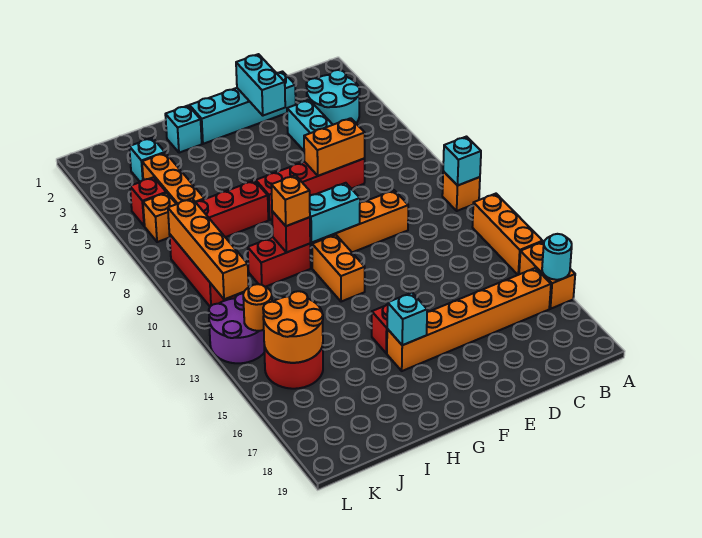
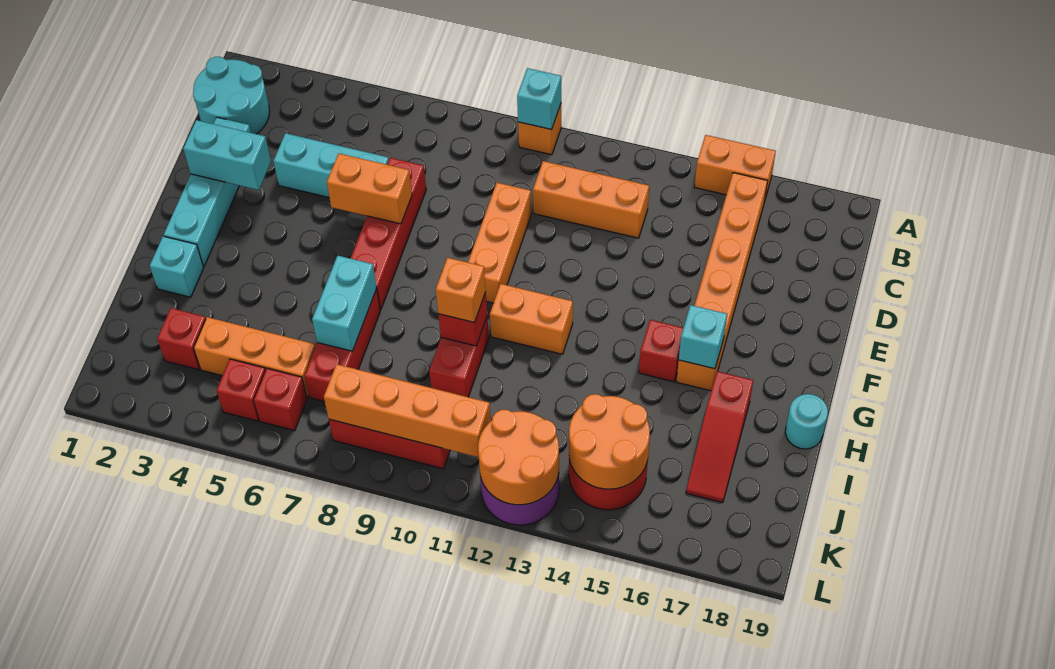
orange brick A12:A14 level 1 -> orange brick C11:C13 level 1
cyan round brick A16 level 2 -> cyan round brick H19 level 1
cyan round brick B3:C4 level 1 -> cyan round brick B1:C2 level 1
orange brick D7:E7 level 2 -> orange brick E6:E7 level 2
cyan brick F10:G10 level 2 -> cyan brick H7:I7 level 2
none -> red slope H17:J17 level 1 top H
cyan brick J3 level 1 -> red brick J3 level 1
orange brick K6 level 1 -> red brick K6 level 1
orange round brick K13 level 2 -> orange round brick K12:L13 level 2

